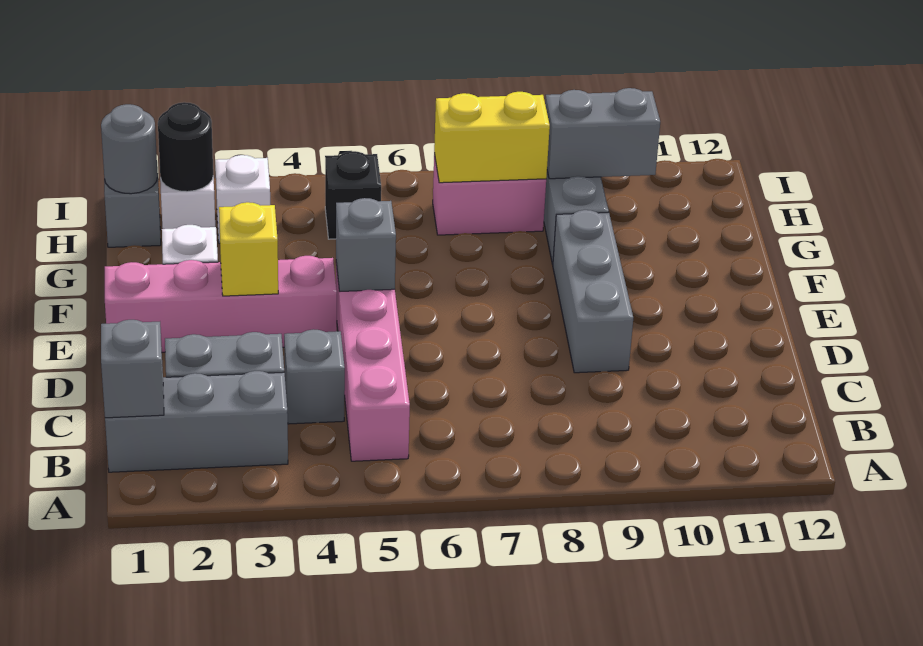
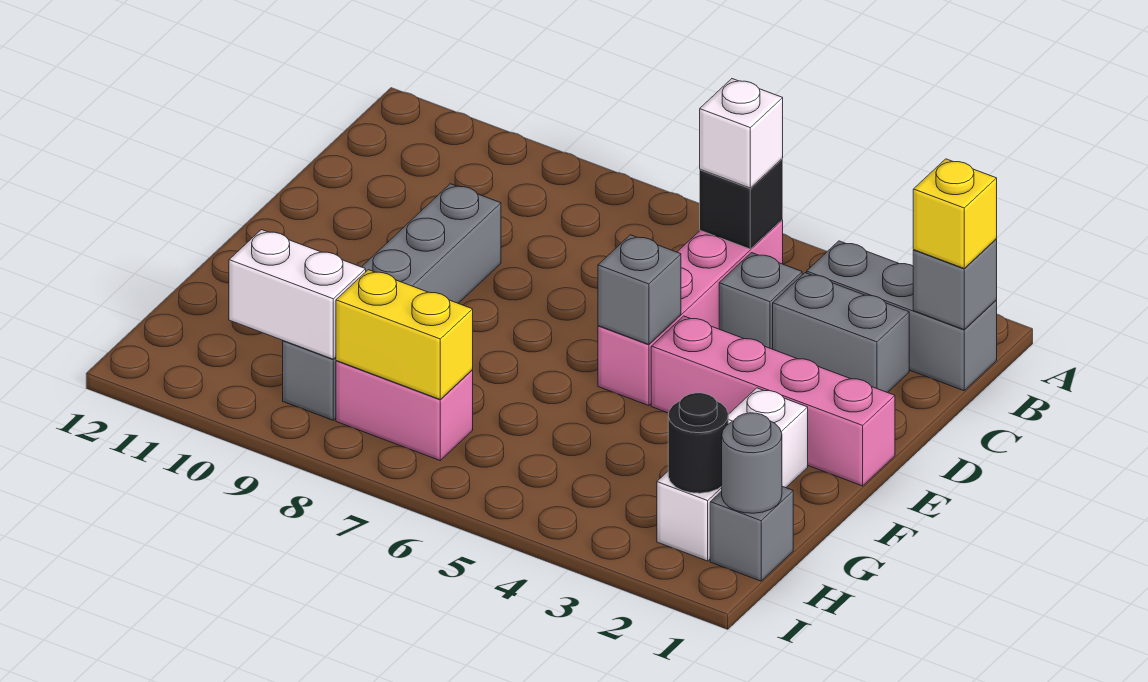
yellow brick E3 level 2 -> yellow brick B1 level 3
white brick H3 level 1 -> white brick B5 level 3
black brick H5 level 1 -> black brick B5 level 2
grey brick H9:H10 level 2 -> white brick H9:H10 level 2

